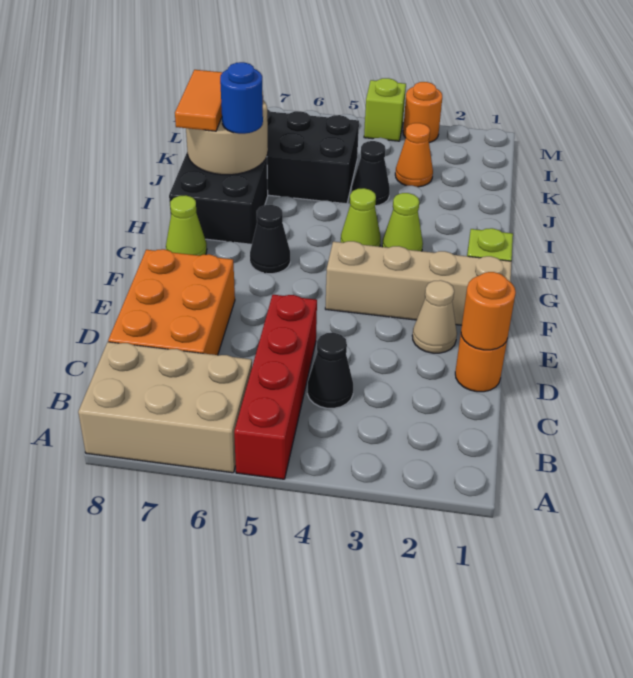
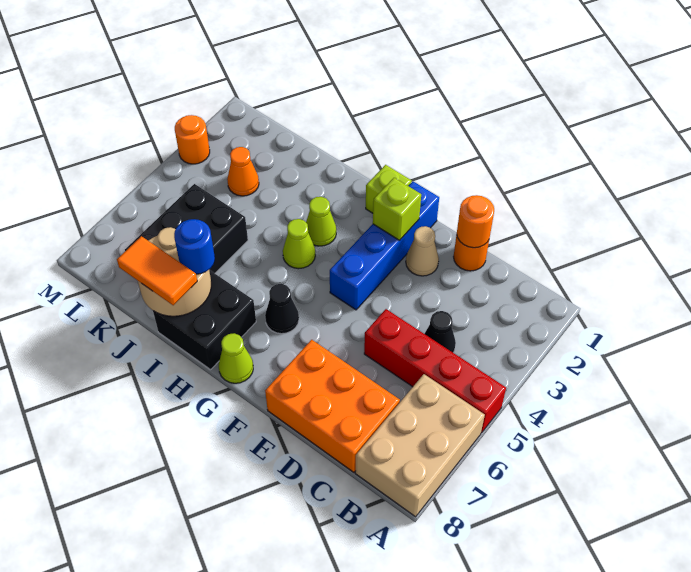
tan brick F1:F4 level 1 -> blue brick F1:F4 level 1
black cone J4 level 1 -> none
lime brick M4 level 1 -> lime brick F2 level 2

